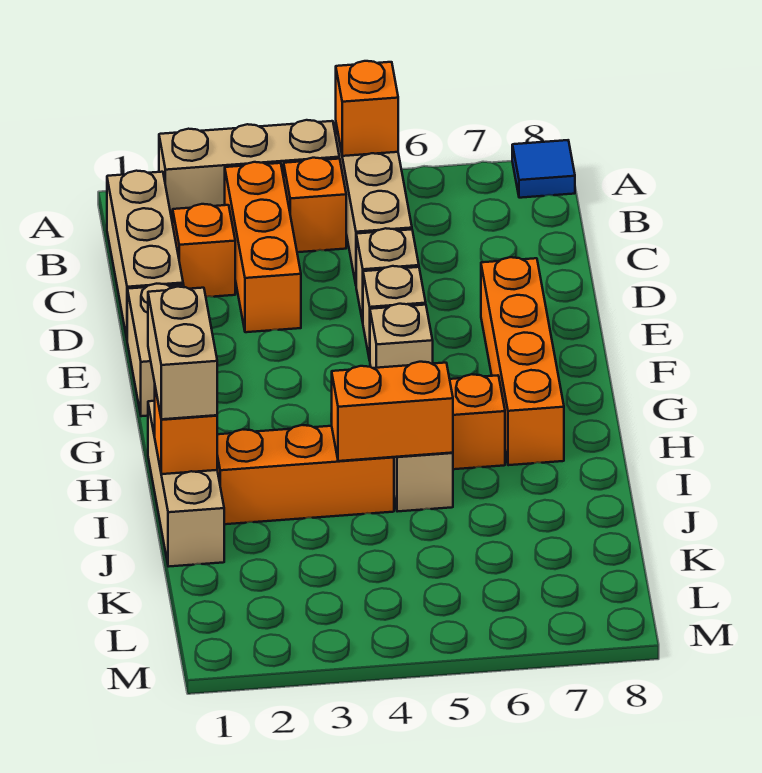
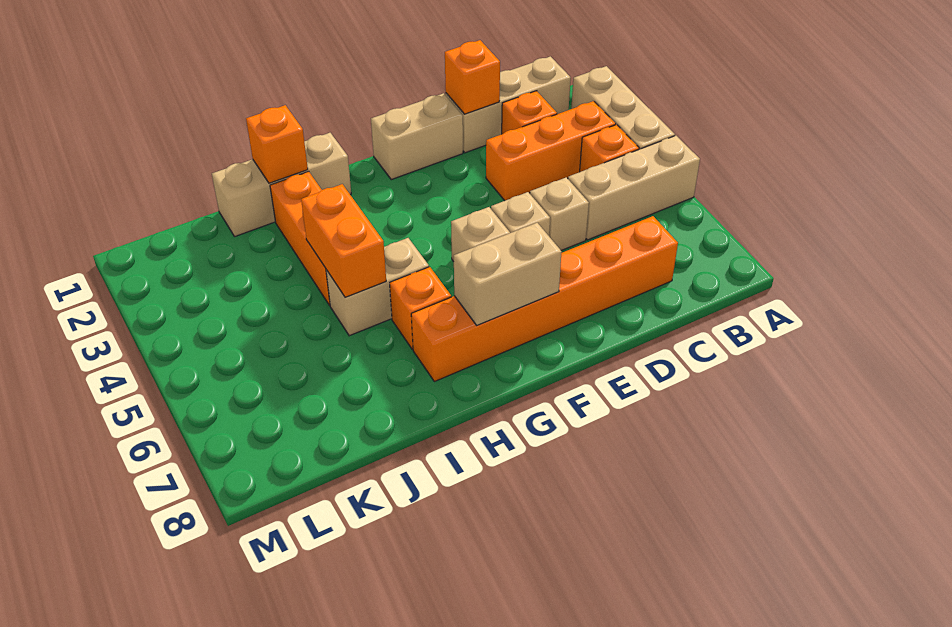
orange brick A5 level 2 -> orange brick D1 level 2
blue tile A8 level 1 -> none
orange brick E7:H7 level 1 -> orange brick C7:H7 level 1
tan brick H1:I1 level 3 -> tan brick F7:G7 level 2

